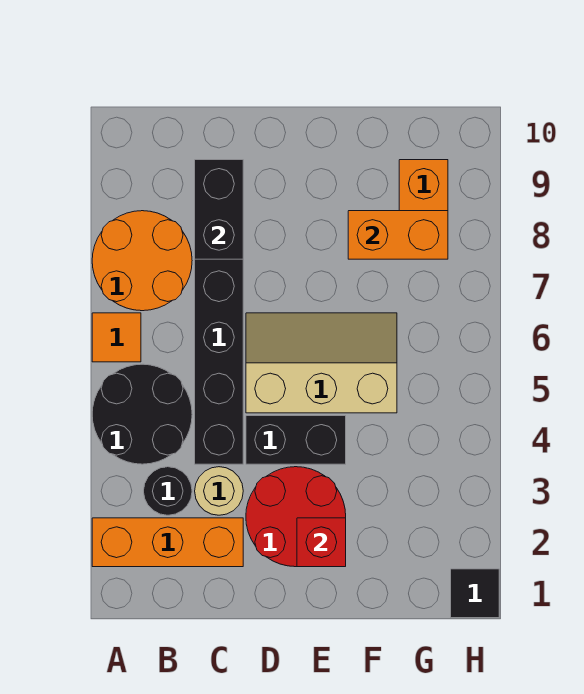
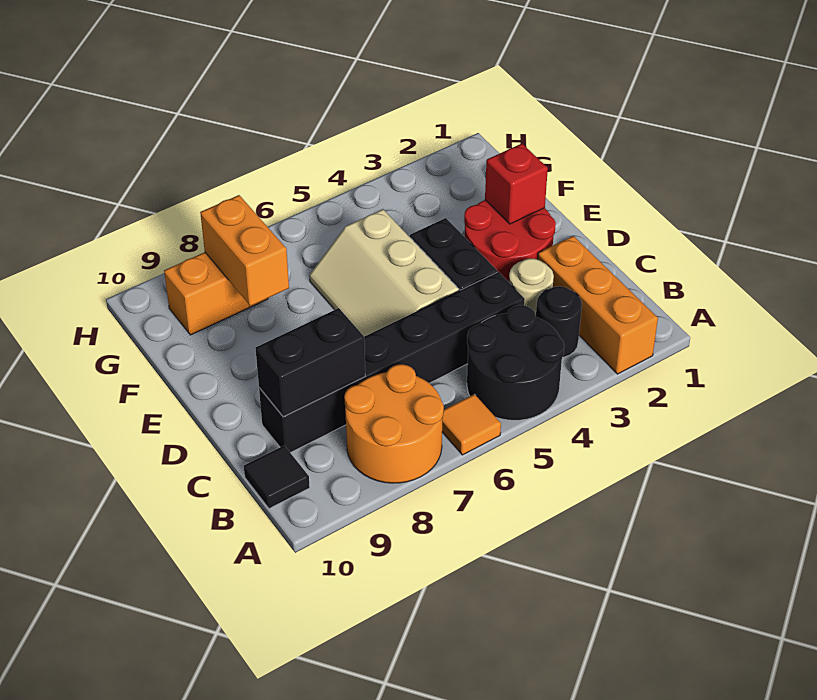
black tile H1 level 1 -> black tile B10 level 1

